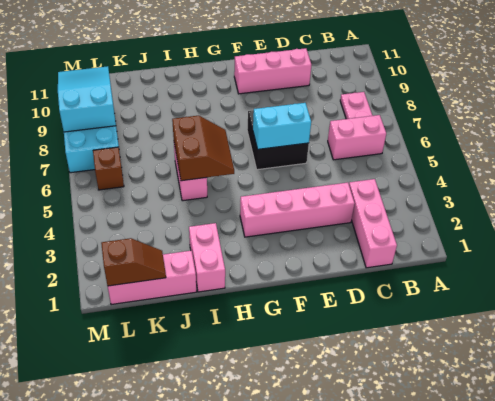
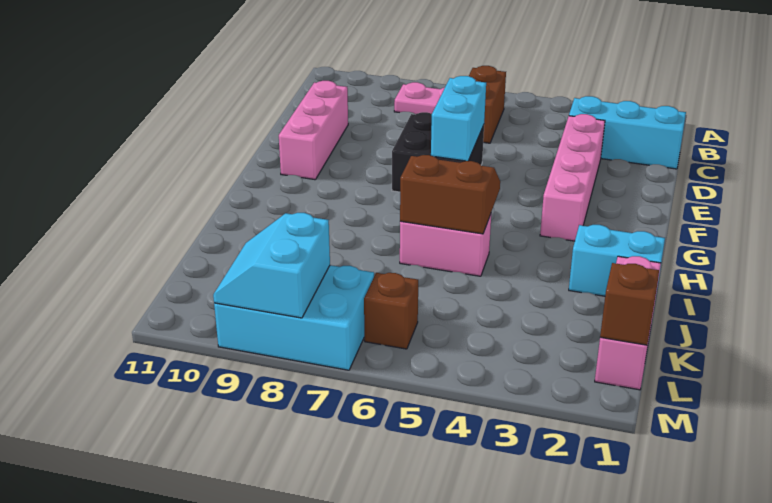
pink brick B6:C6 level 1 -> brown brick B6:C6 level 1
pink brick C1:C3 level 1 -> cyan brick C1:C3 level 1
pink brick I1:I2 level 1 -> cyan brick I1:I2 level 1
cyan slope L8:M10 level 2 top 8 -> cyan slope L8:M9 level 2 top 8

